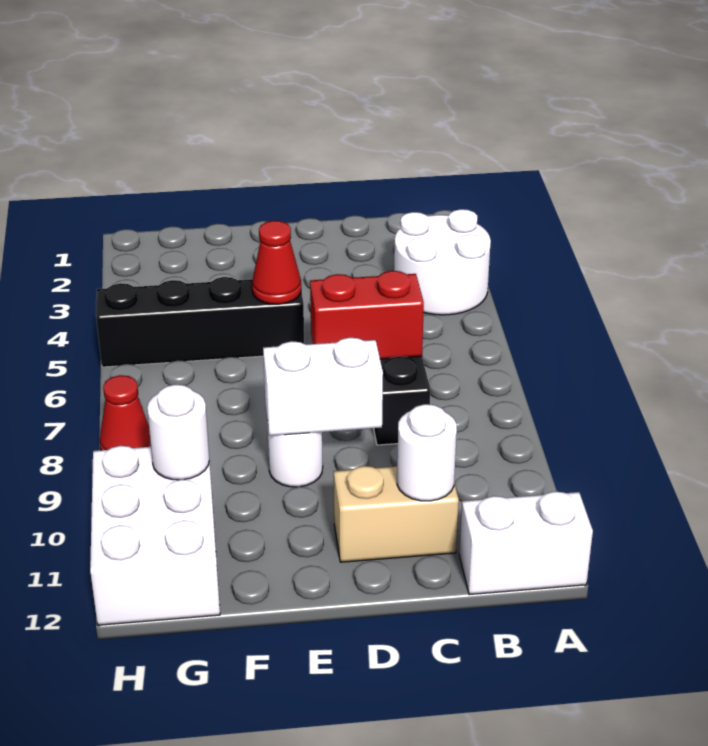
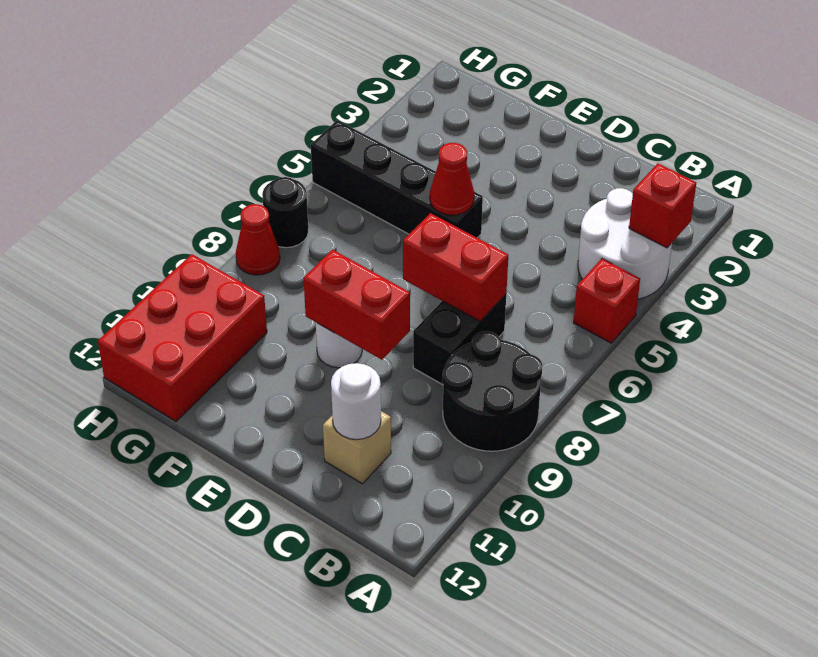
none -> red brick A3 level 2
none -> red brick A5 level 1
none -> black round brick A8:B9 level 1
white brick A12:B12 level 1 -> none
tan brick C11:D11 level 1 -> tan brick C11 level 1
white brick D9:E9 level 2 -> red brick D9:E9 level 2
white brick G10:H12 level 1 -> red brick G10:H12 level 1
white round brick G10 level 2 -> none
none -> black round brick H7 level 1

